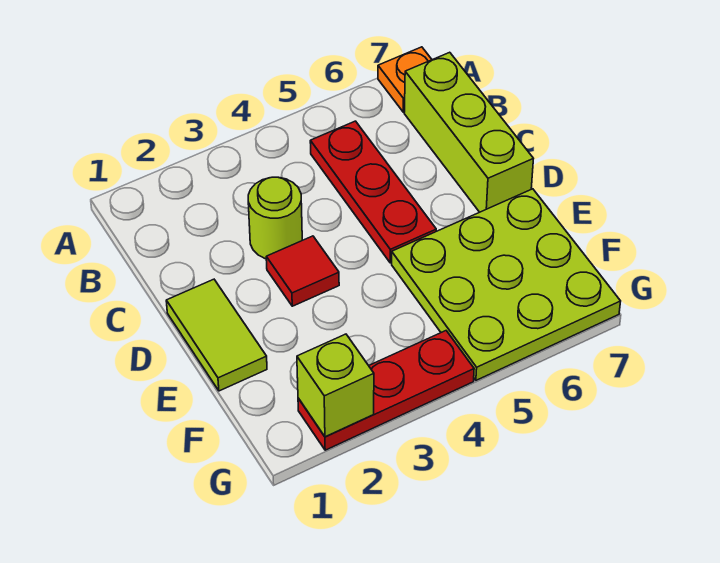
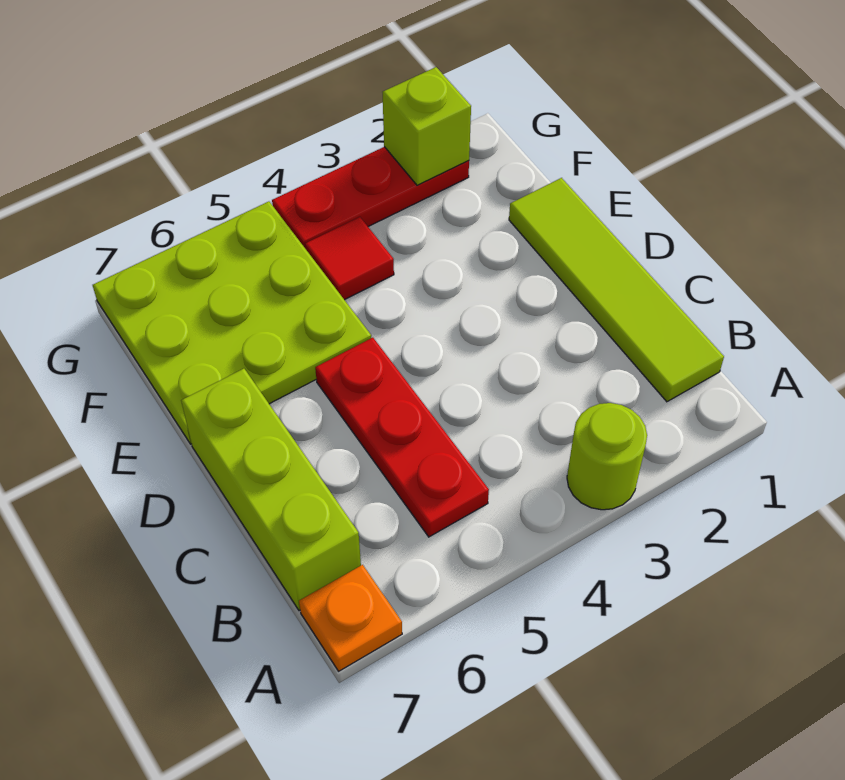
lime round brick C3 level 1 -> lime round brick A3 level 1
lime tile D1:E1 level 1 -> lime tile B1:E1 level 1
red tile D3 level 1 -> red tile F4 level 1

